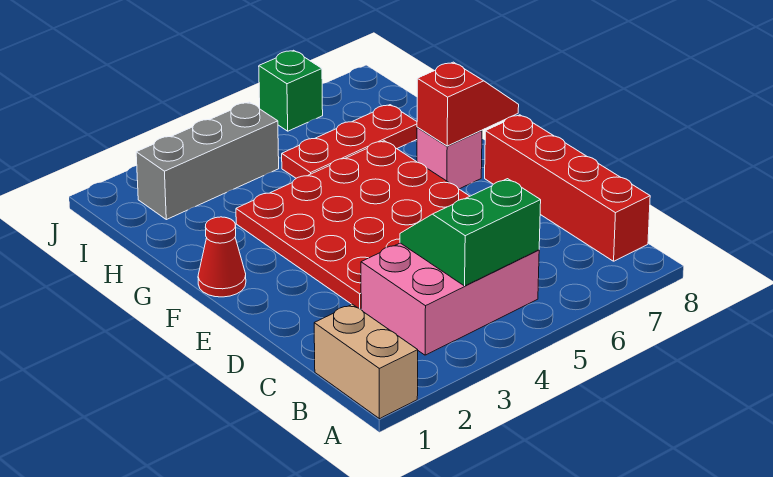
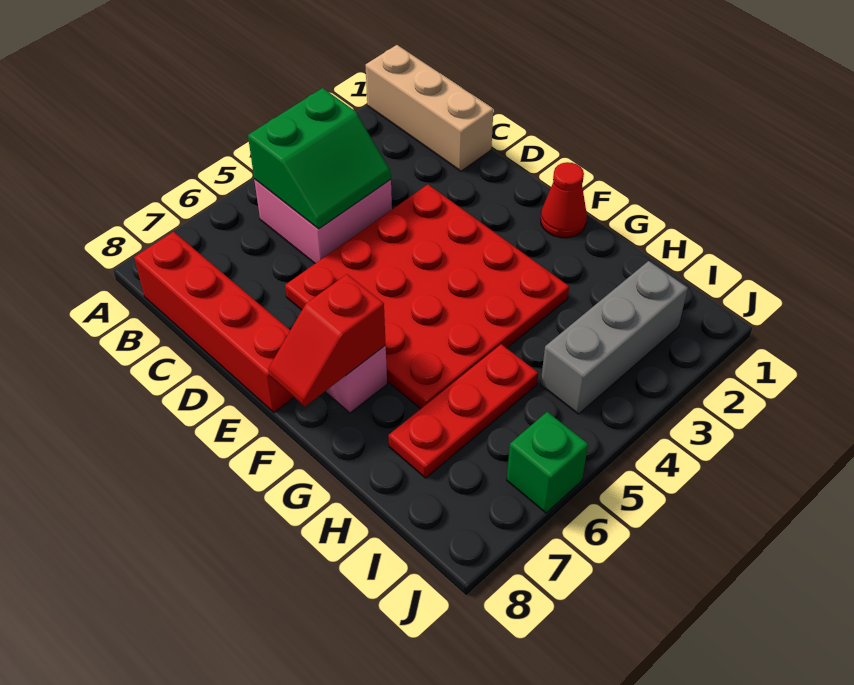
tan brick A1:B1 level 1 -> tan brick A1:C1 level 1
pink brick B3:C5 level 1 -> pink brick B4:C5 level 1

